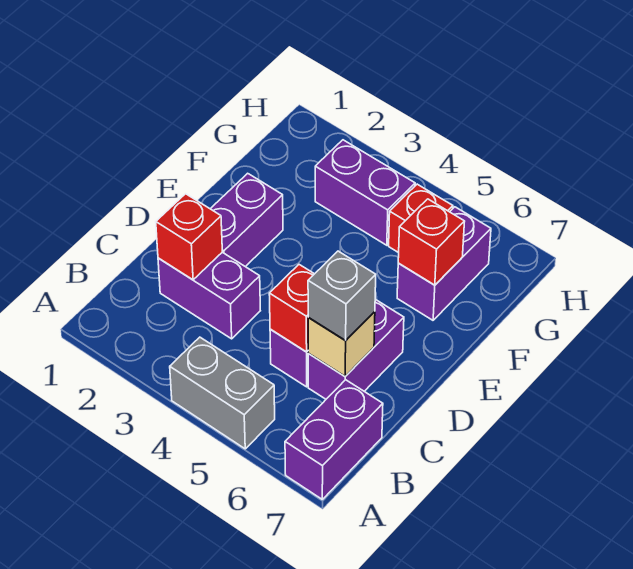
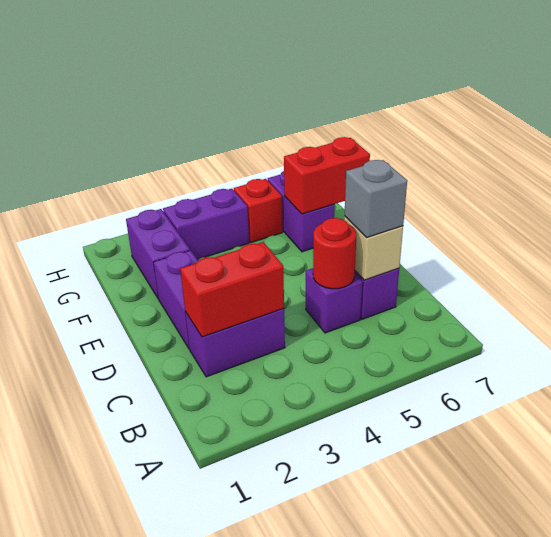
grey brick A4:A5 level 1 -> none
purple brick A7:B7 level 1 -> purple brick F2:G2 level 1
red brick C2 level 2 -> red brick C2:C3 level 2
red brick C5 level 2 -> red round brick C5 level 2
red brick F6 level 2 -> red brick F6:F7 level 2

